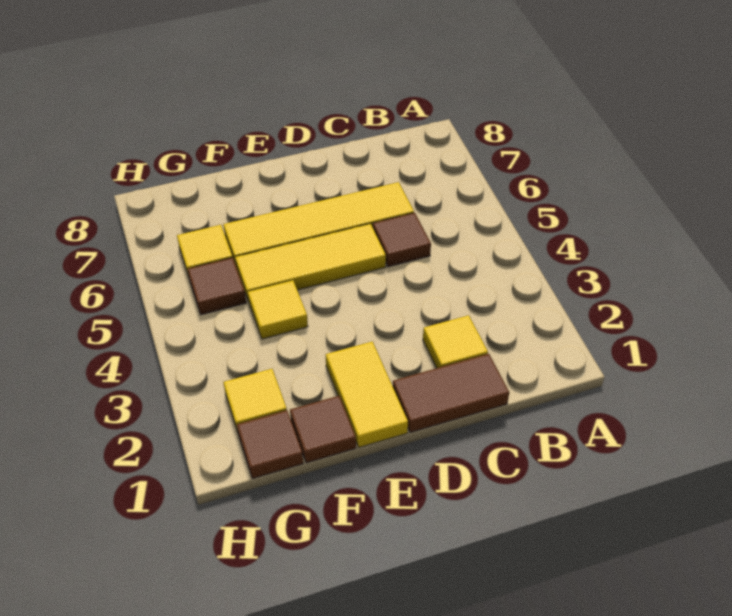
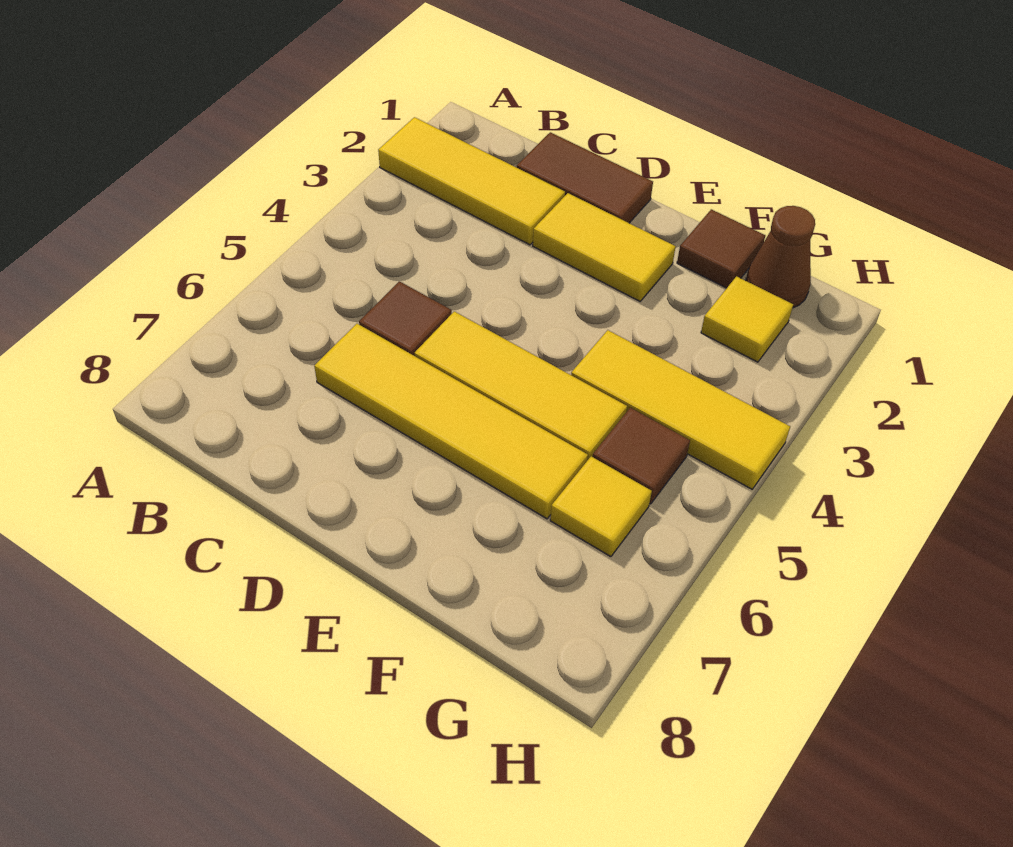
yellow tile C2 level 1 -> yellow tile A2:C2 level 1
yellow tile E1:E2 level 1 -> yellow tile D2:E2 level 1
yellow tile F4 level 1 -> yellow tile F4:H4 level 1
brown tile G1 level 1 -> brown cone G1 level 1

